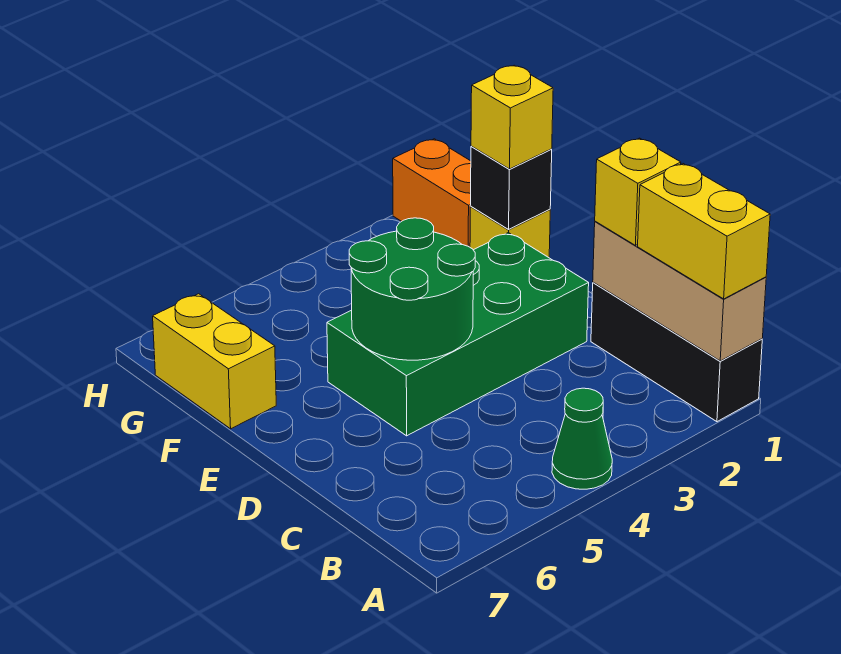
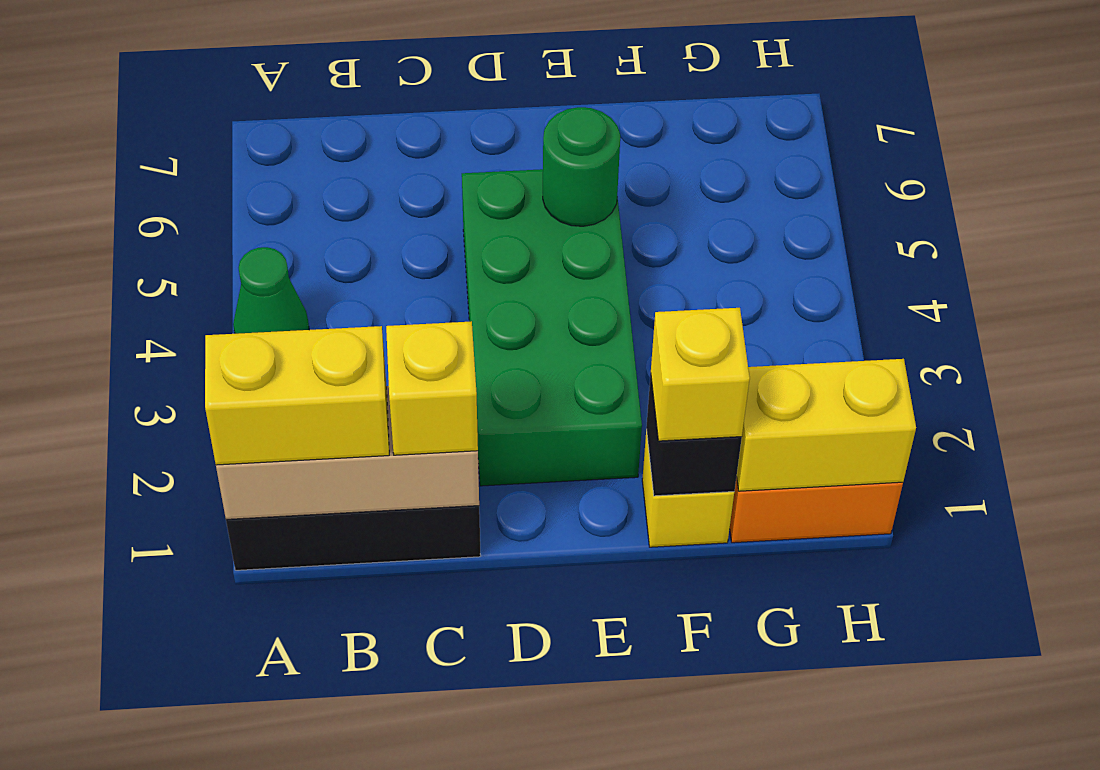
green round brick D4:E5 level 2 -> green round brick E5 level 2
yellow brick F7:G7 level 1 -> yellow brick G1:H1 level 2

